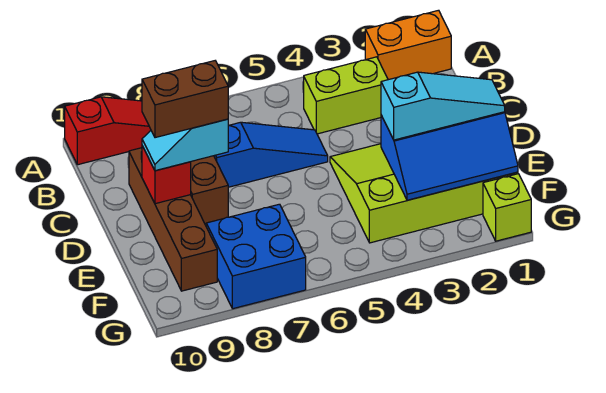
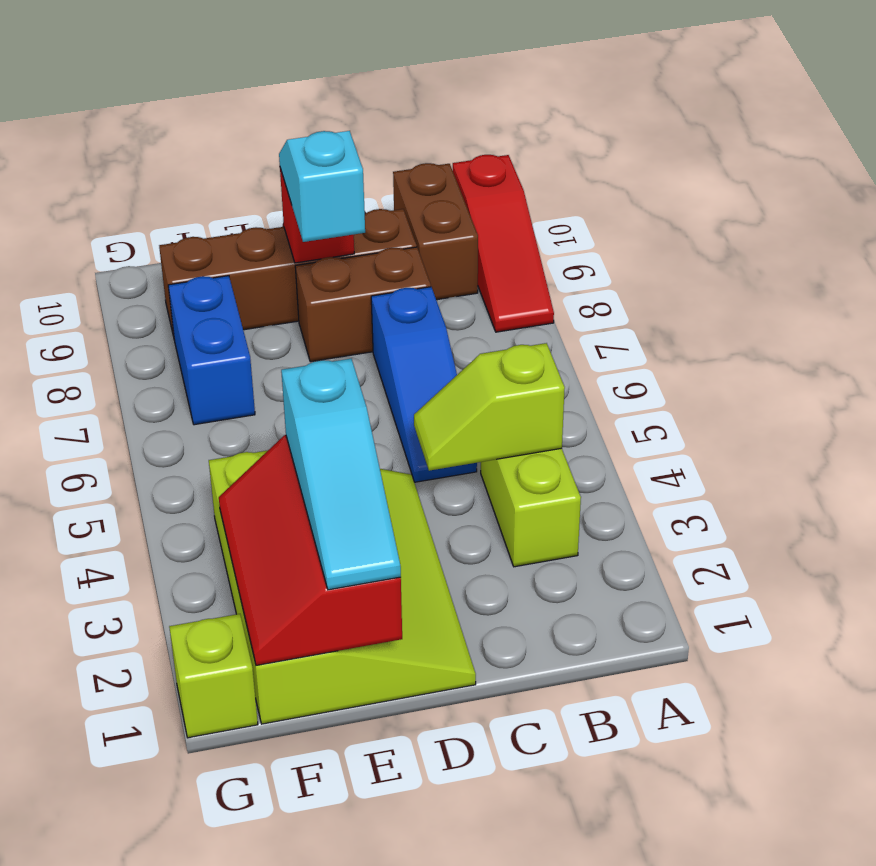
orange brick A1:A2 level 1 -> none
none -> lime slope B4:C4 level 2 top B
brown brick D8:D9 level 4 -> brown brick B9:B10 level 1
blue slope E1:F3 level 2 top E -> red slope E1:F3 level 2 top E
blue brick F7:G8 level 1 -> blue brick F7:F8 level 1

